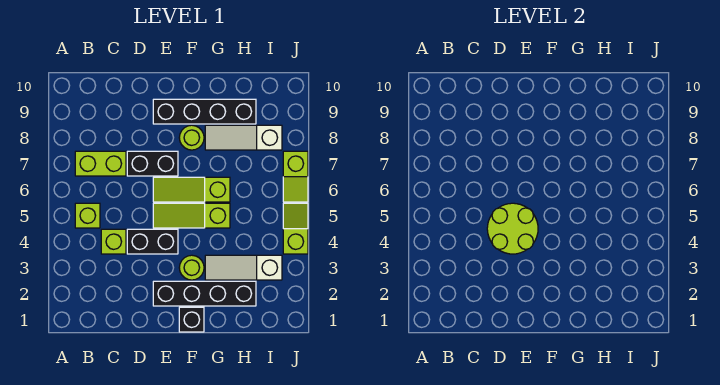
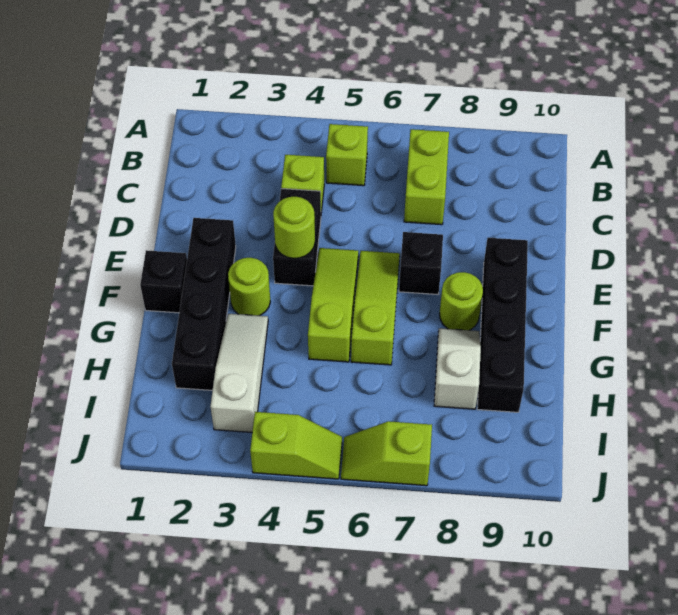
lime round brick D4:E5 level 2 -> lime round brick E4 level 2
black brick D7:E7 level 1 -> black brick E7 level 1
white slope G8:I8 level 1 top I -> white slope G8:H8 level 1 top H

